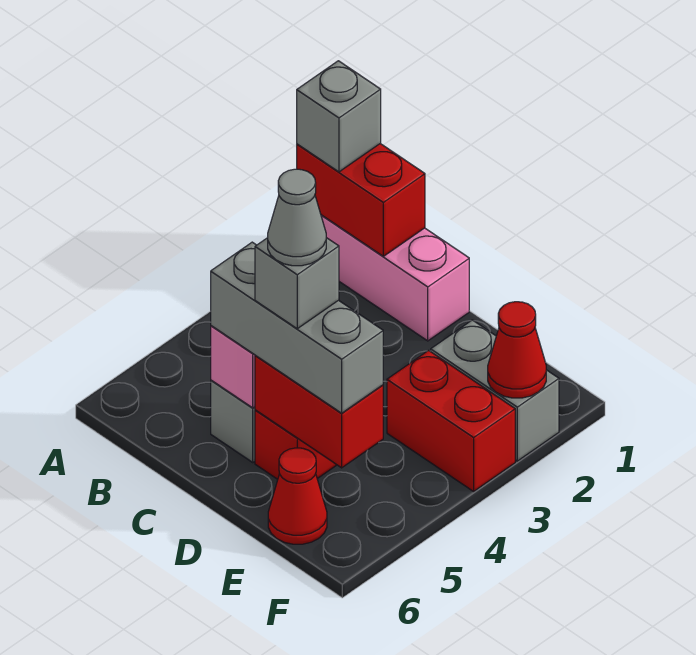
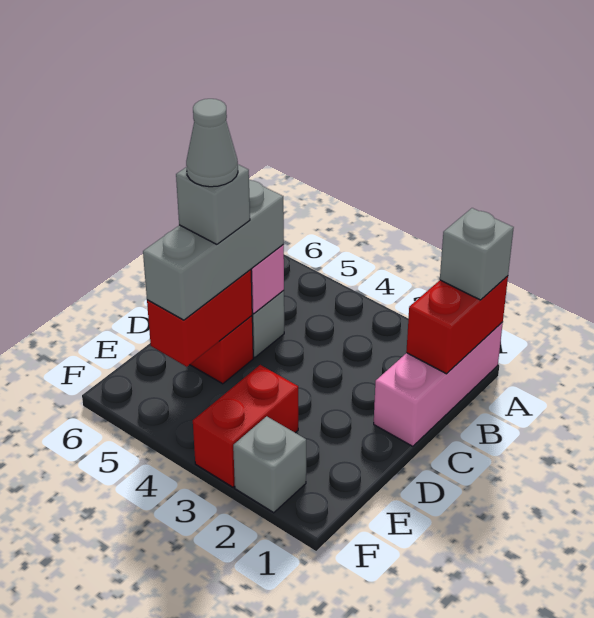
grey brick E2:F2 level 1 -> grey brick F2 level 1
red cone E6 level 1 -> none
red cone F2 level 2 -> none

